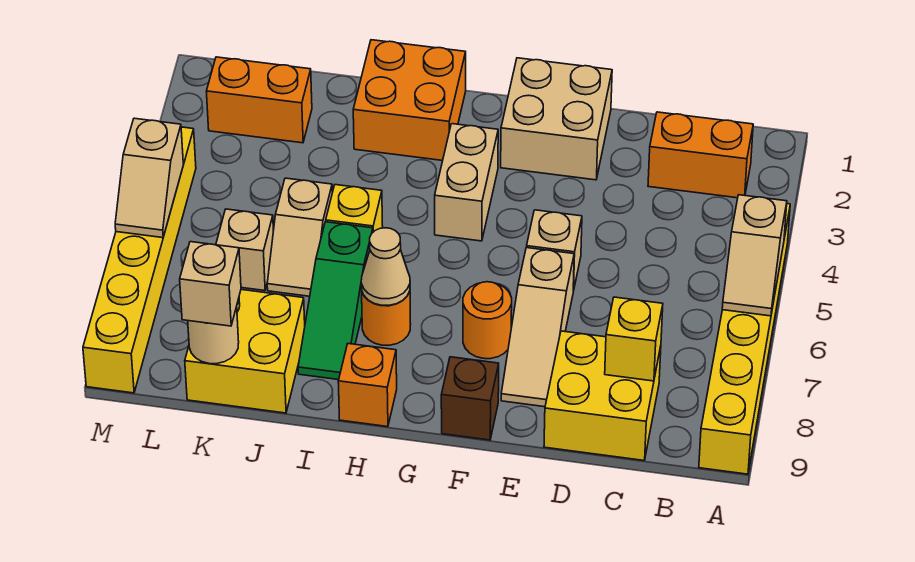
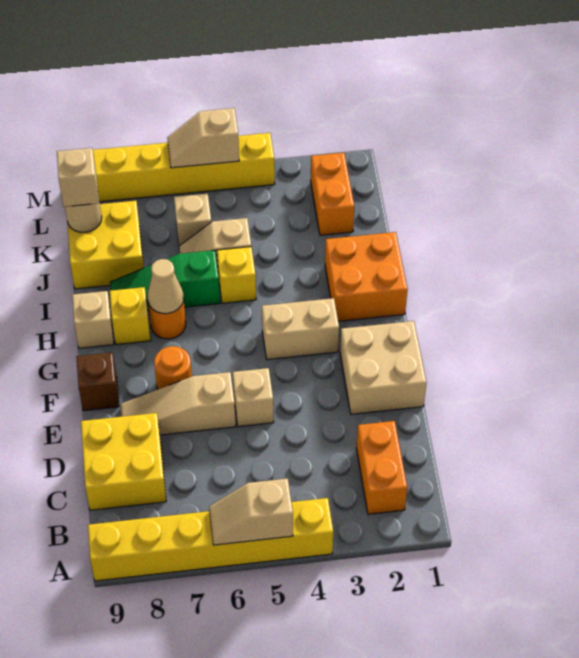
yellow brick C8 level 2 -> yellow brick H8 level 1
orange brick H9 level 1 -> tan brick H9 level 1

